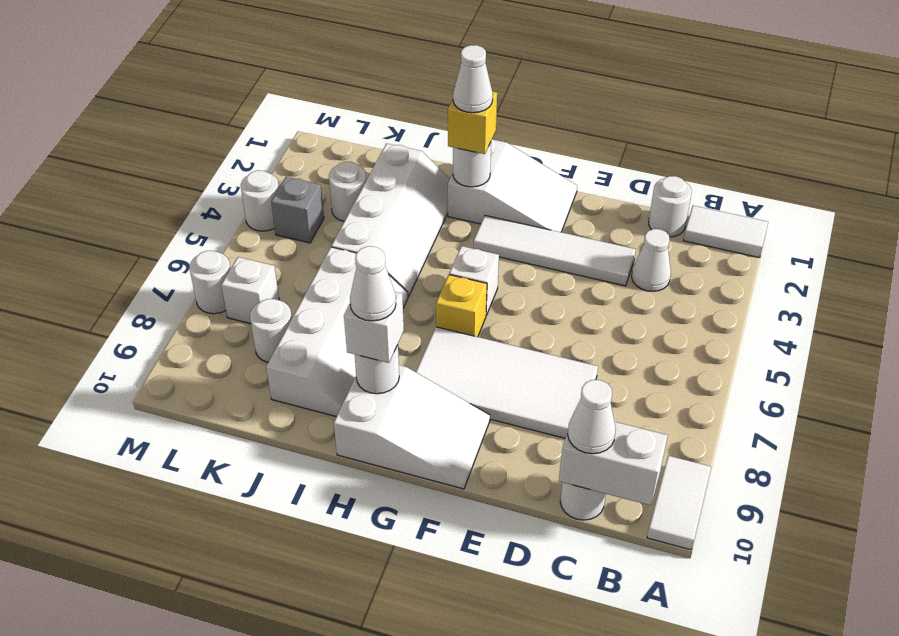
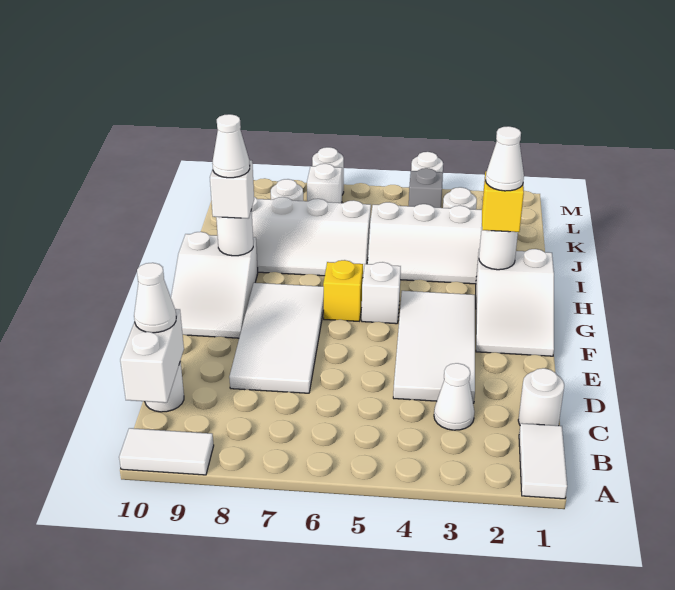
white tile D3:G3 level 1 -> white tile D3:G4 level 1

